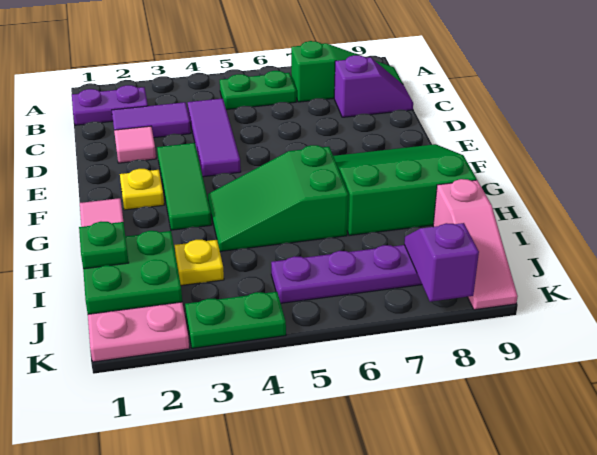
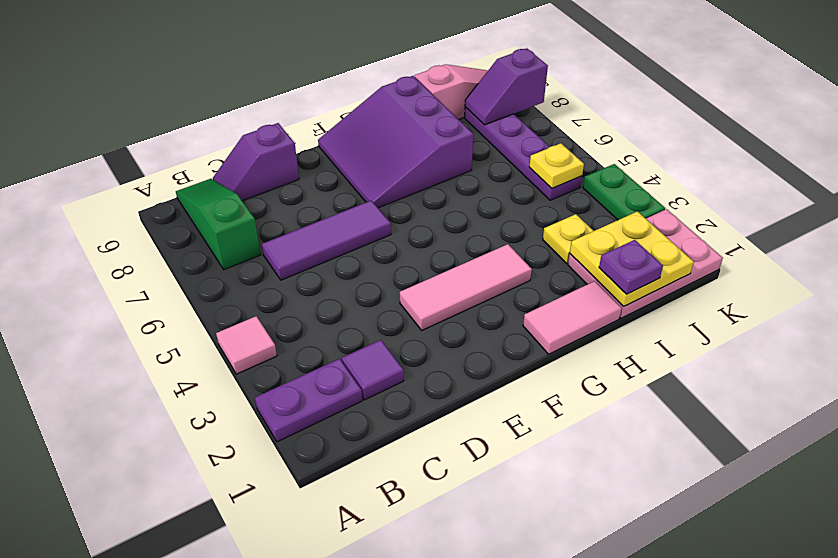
purple plate B1:B2 level 1 -> purple plate A2:B2 level 1
green plate B5:B6 level 1 -> none
purple tile C2:C3 level 1 -> purple tile C2 level 1
purple tile C4:E4 level 1 -> purple tile C6:E6 level 1
purple slope C8:C9 level 1 top 8 -> purple slope C9:D9 level 1 top D
pink tile D2 level 1 -> pink tile A4 level 1
green tile E3:G3 level 1 -> pink tile E3:G3 level 1
yellow plate F2 level 1 -> yellow plate J5 level 2
green slope F7:H9 level 1 top H -> purple slope F7:H9 level 1 top H
green slope G4:H6 level 1 top 6 -> none
green plate I1:J2 level 2 -> yellow plate I1:J2 level 2
green plate I1 level 3 -> purple plate I1 level 3

